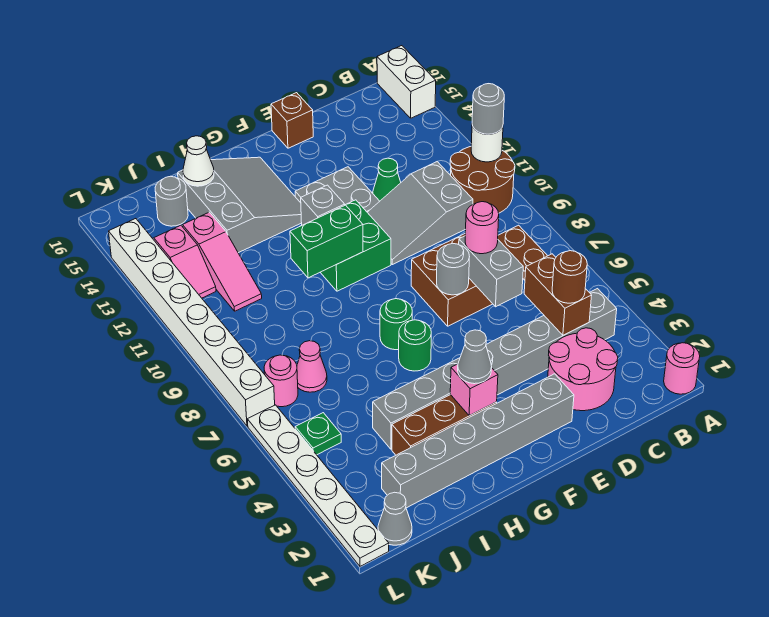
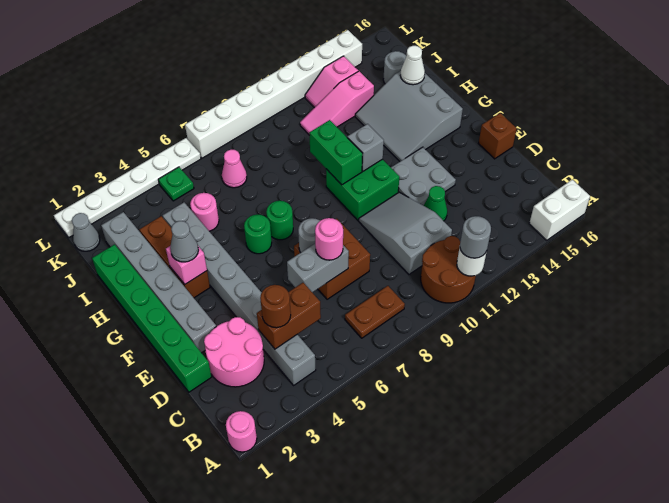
none -> green brick D1:I1 level 1
grey slope G13:I15 level 1 top I -> grey slope G13:I15 level 1 top 15
pink round brick K7 level 1 -> pink round brick I5 level 1

